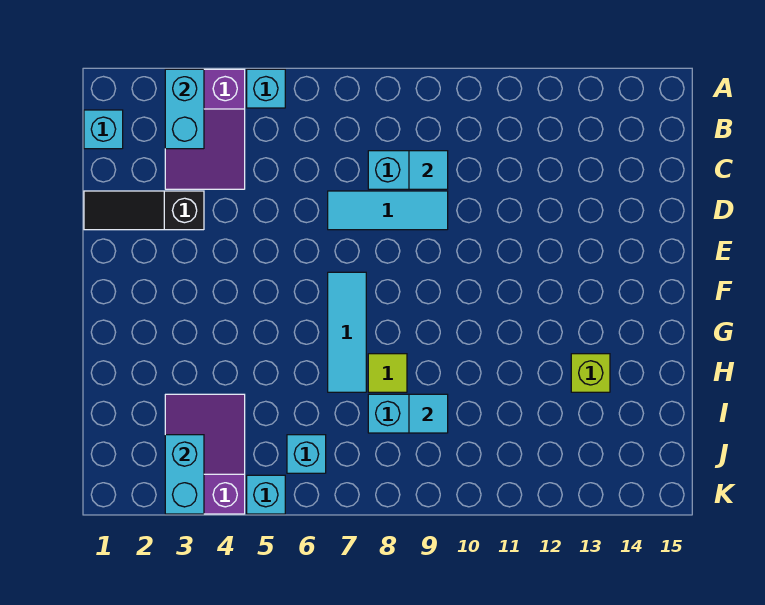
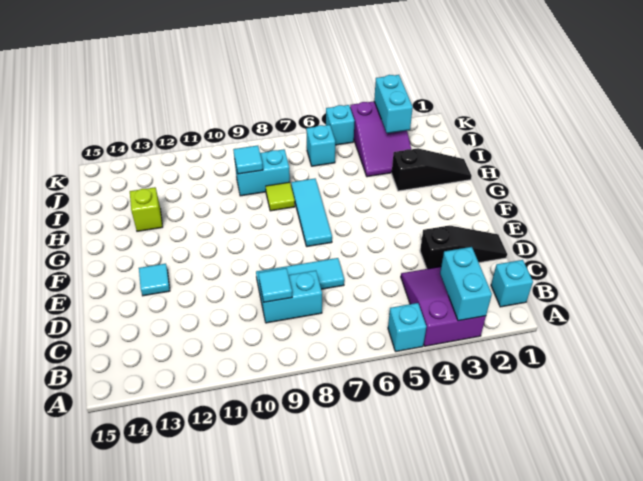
none -> cyan tile E13 level 1
none -> black slope H1:H3 level 1 top 3

